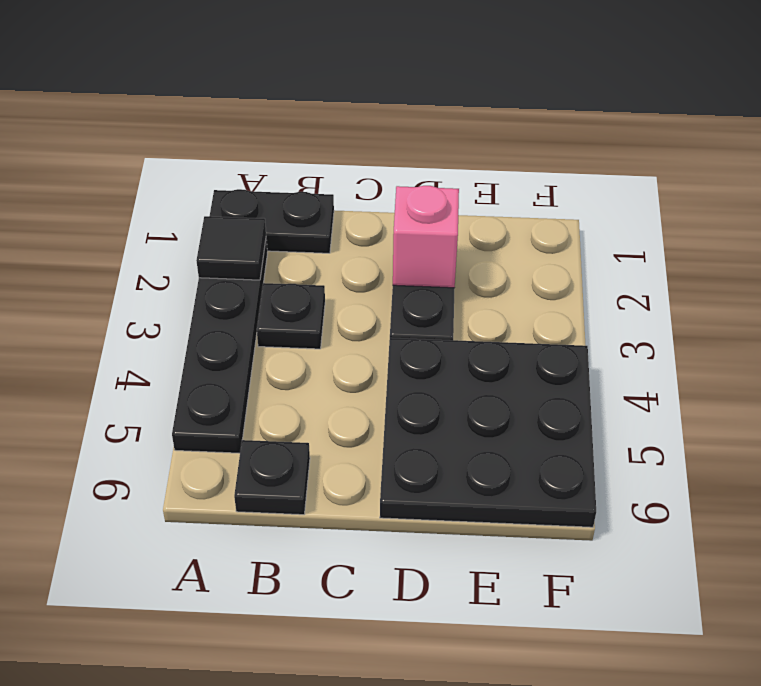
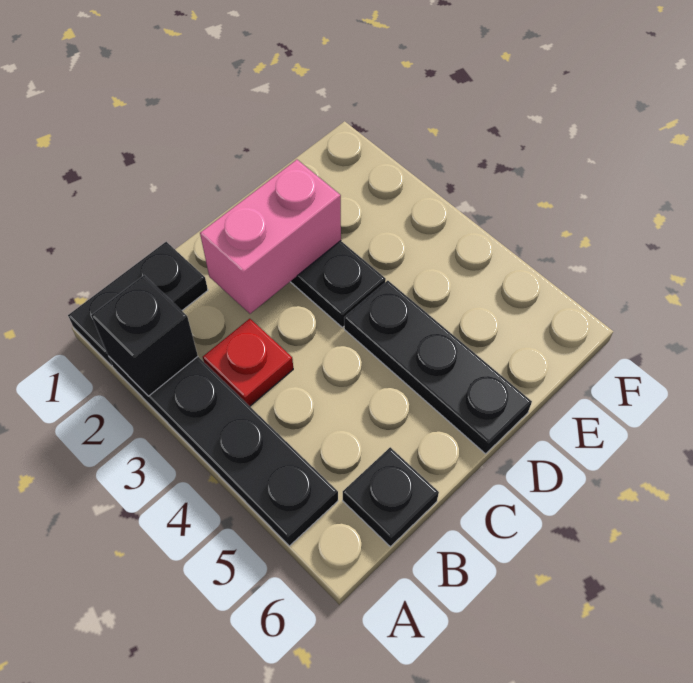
black tile A2 level 2 -> black brick A2 level 2
black plate B3 level 1 -> red plate B3 level 1
pink brick D2 level 2 -> pink brick C2:D2 level 2
black plate D4:F6 level 1 -> black plate D4:D6 level 1

